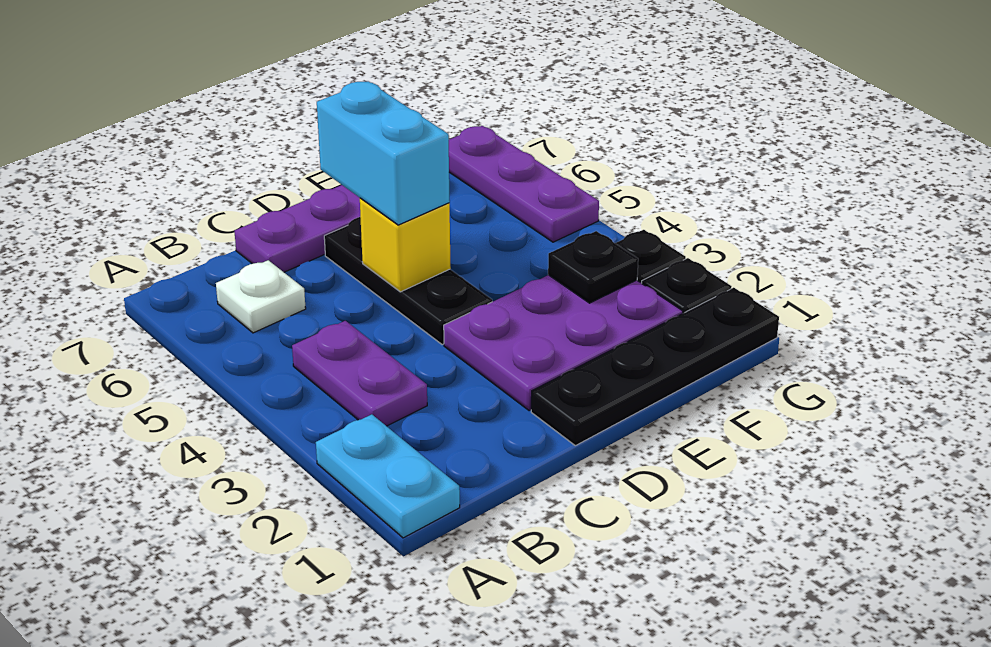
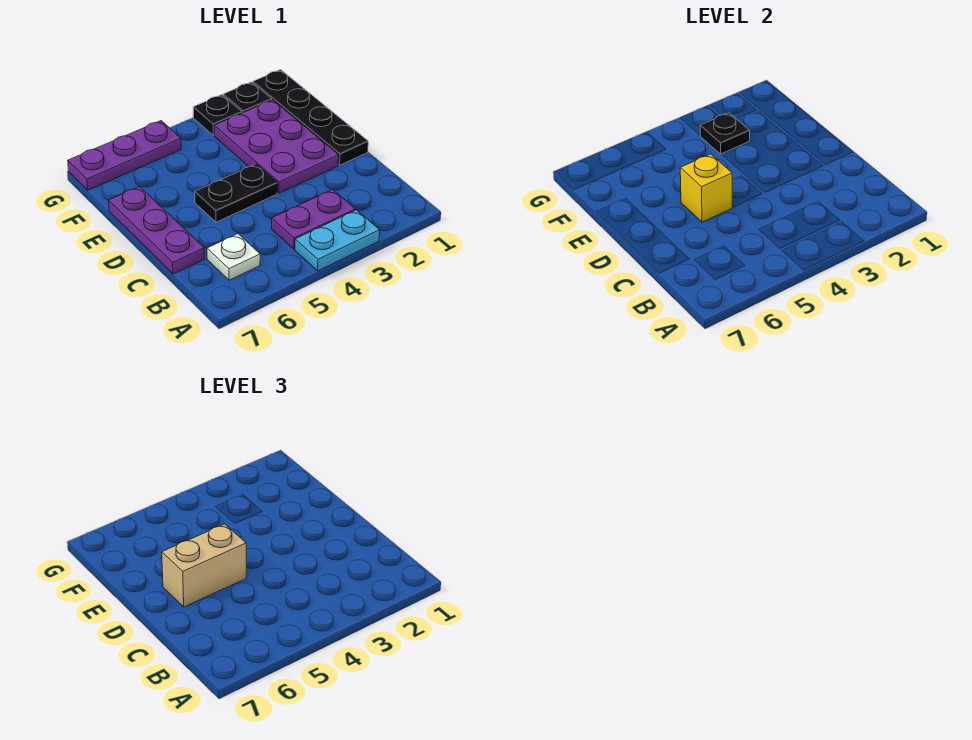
cyan plate A1:A2 level 1 -> cyan plate A3:A4 level 1
black plate D4:D6 level 1 -> black plate D4:D5 level 1
cyan brick D5:D6 level 3 -> tan brick D5:D6 level 3

